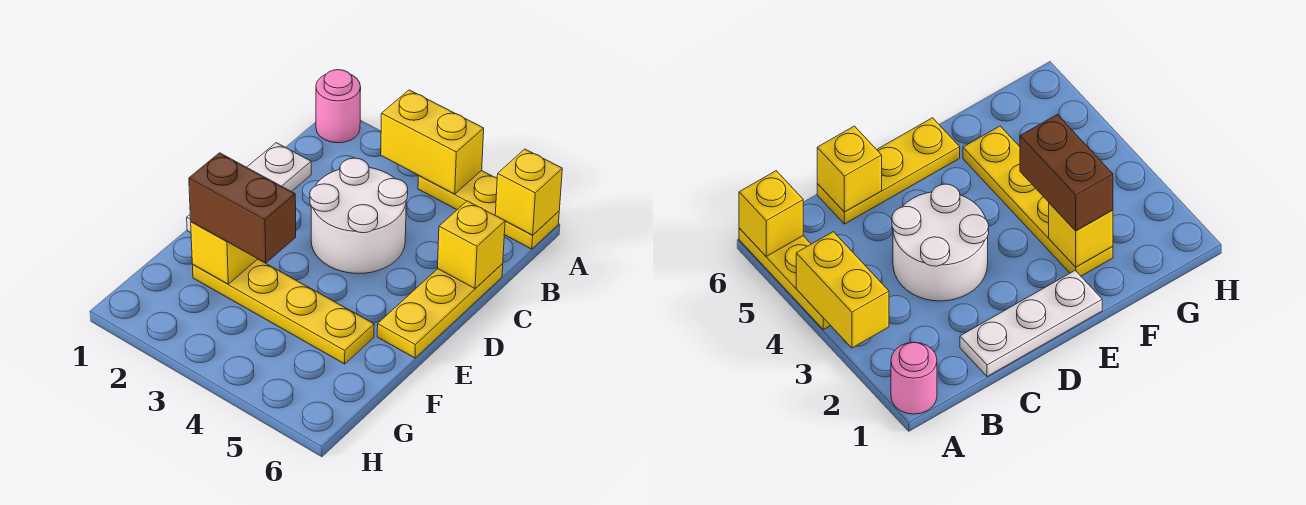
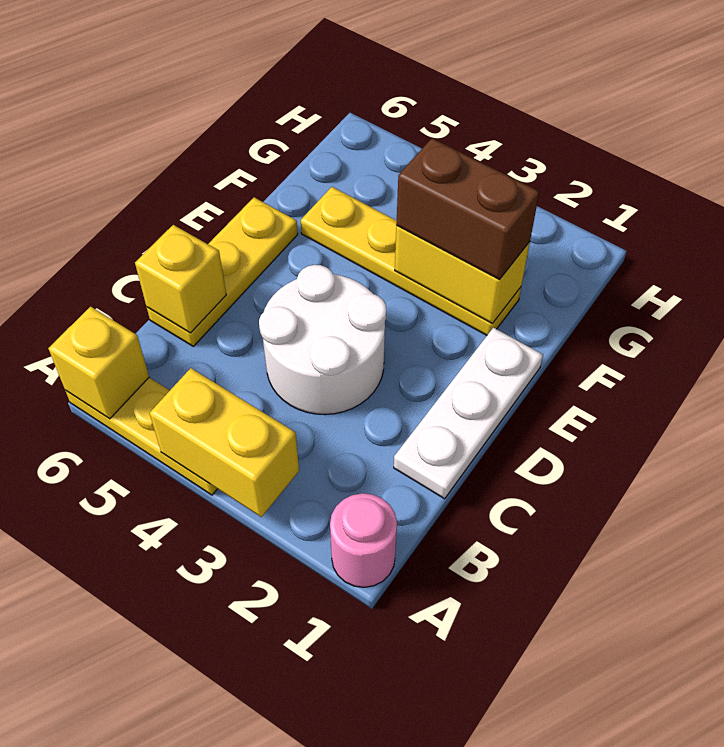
yellow brick F2 level 2 -> yellow brick F2:F3 level 2

